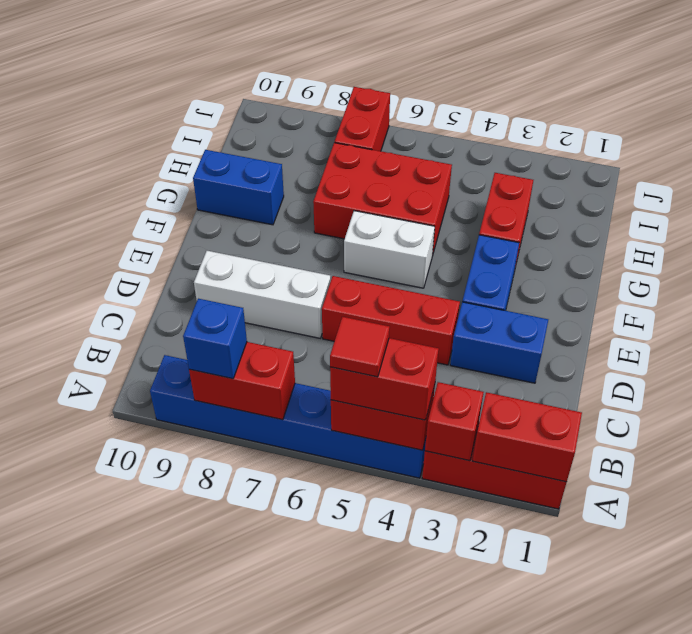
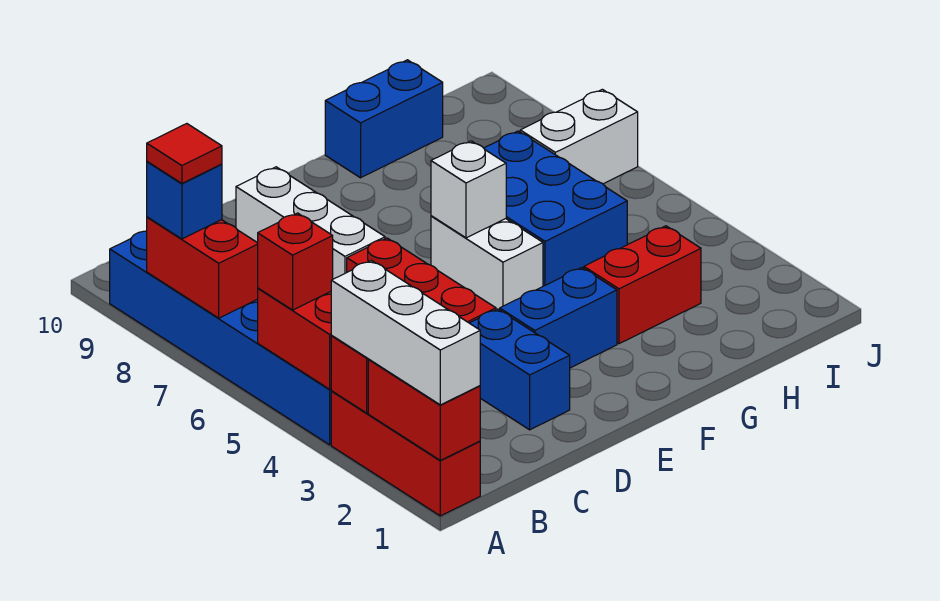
none -> white brick A1:A3 level 3
red brick A4:A5 level 3 -> red brick A5 level 3
red tile A5 level 4 -> red tile A8 level 4
none -> white brick F6 level 2
red brick G5:H7 level 1 -> blue brick G5:H7 level 1
blue brick G9:G10 level 1 -> blue brick G10:H10 level 1
red brick I7:J7 level 1 -> white brick I7:J7 level 1

